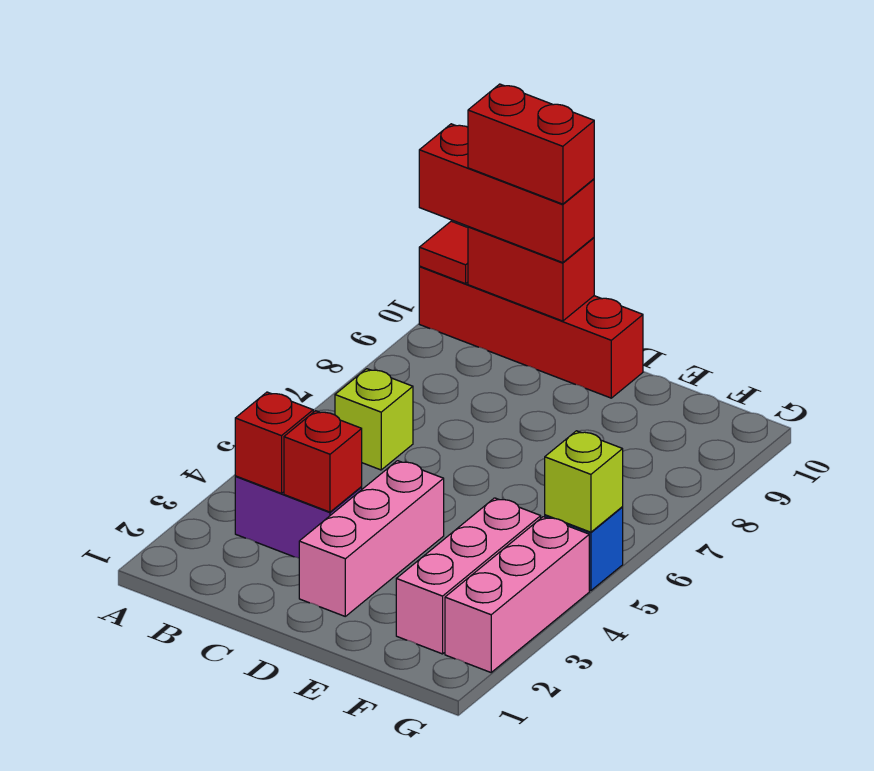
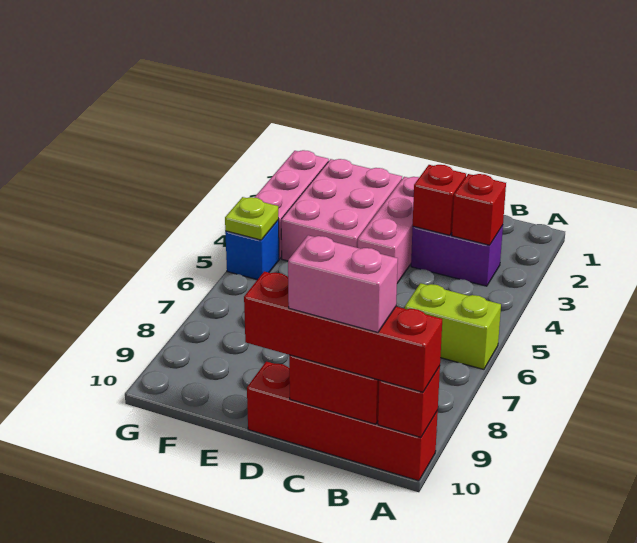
red tile A10 level 2 -> red brick A10 level 2
red brick A10:C10 level 3 -> red brick A10:D10 level 3
lime brick B6 level 1 -> lime brick A6:B6 level 1
red brick B10:C10 level 4 -> pink brick B10:C10 level 4
pink brick F2:F4 level 1 -> pink brick E2:F4 level 1
lime brick G5 level 2 -> lime plate G5 level 2

